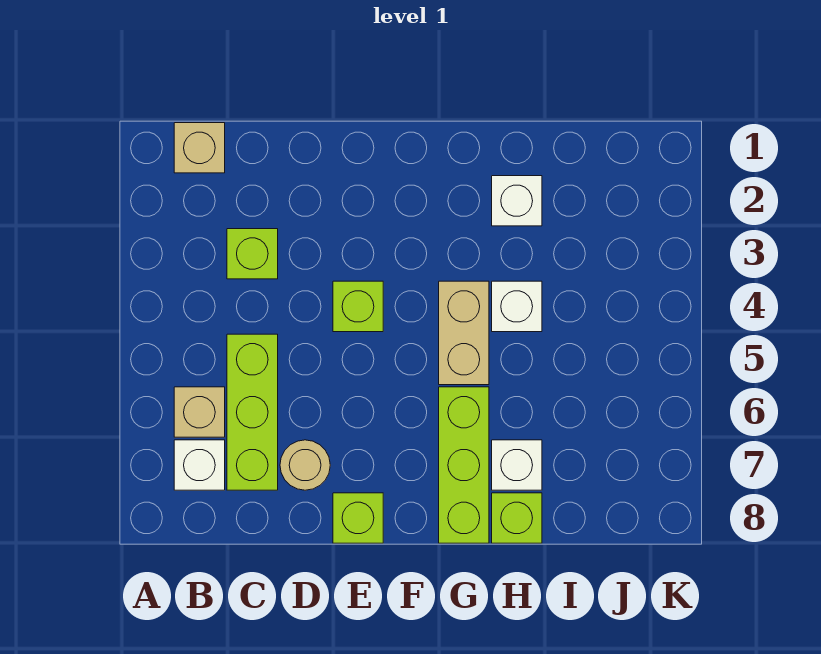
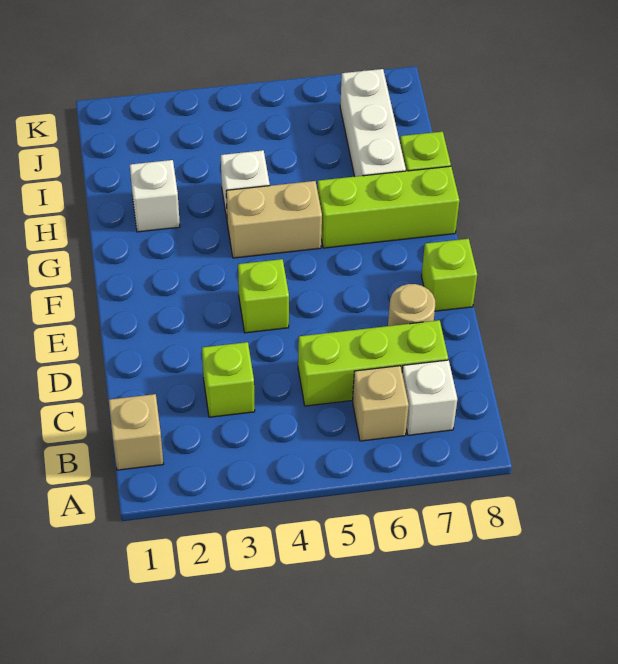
white brick H7 level 1 -> white brick H7:J7 level 1

